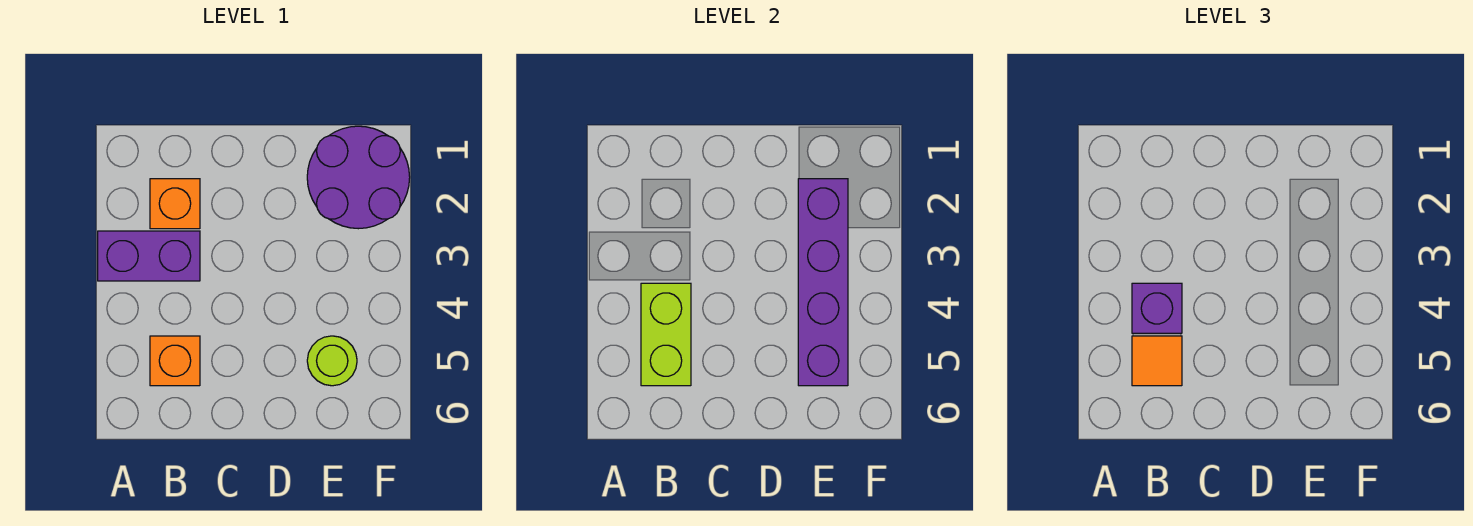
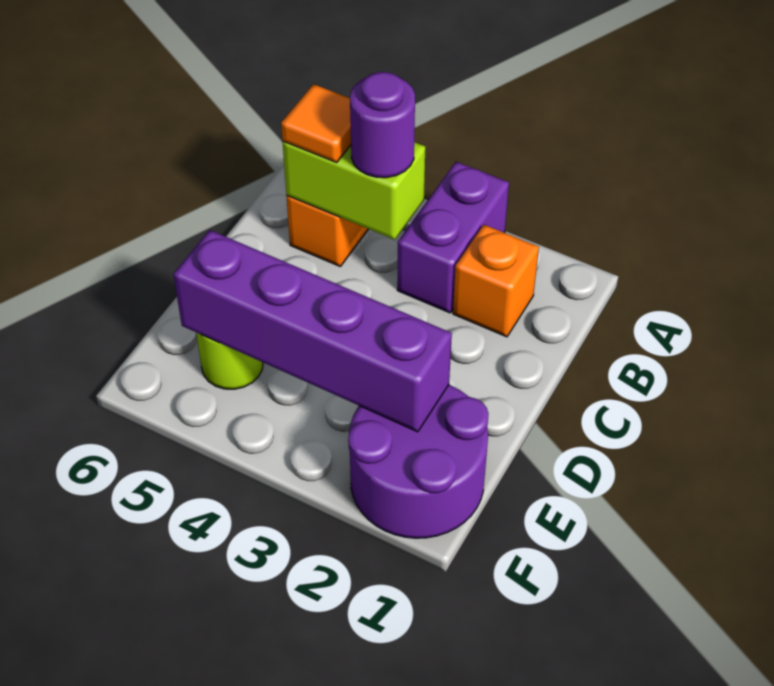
purple brick B4 level 3 -> purple round brick B4 level 3

